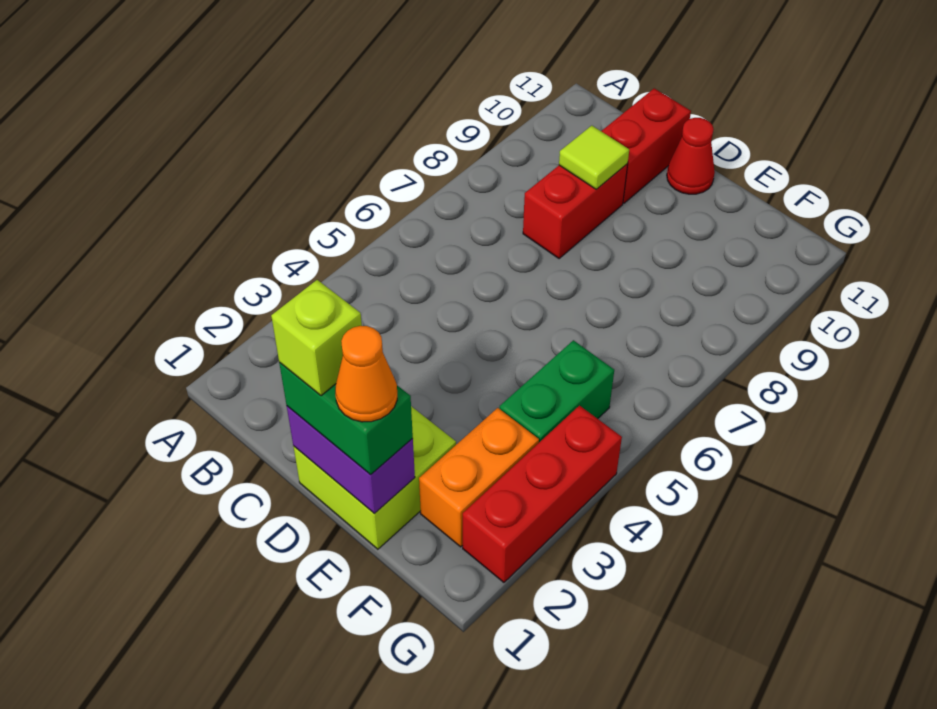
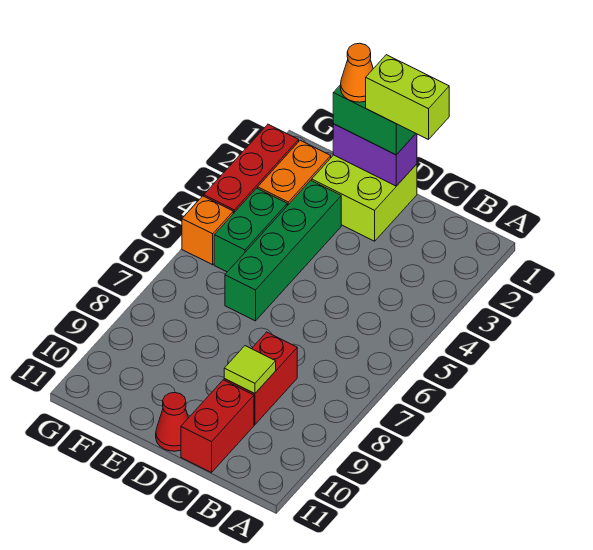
lime brick D1 level 4 -> lime brick C1:D1 level 4
none -> green brick E3:E6 level 1
none -> orange brick G5 level 1

